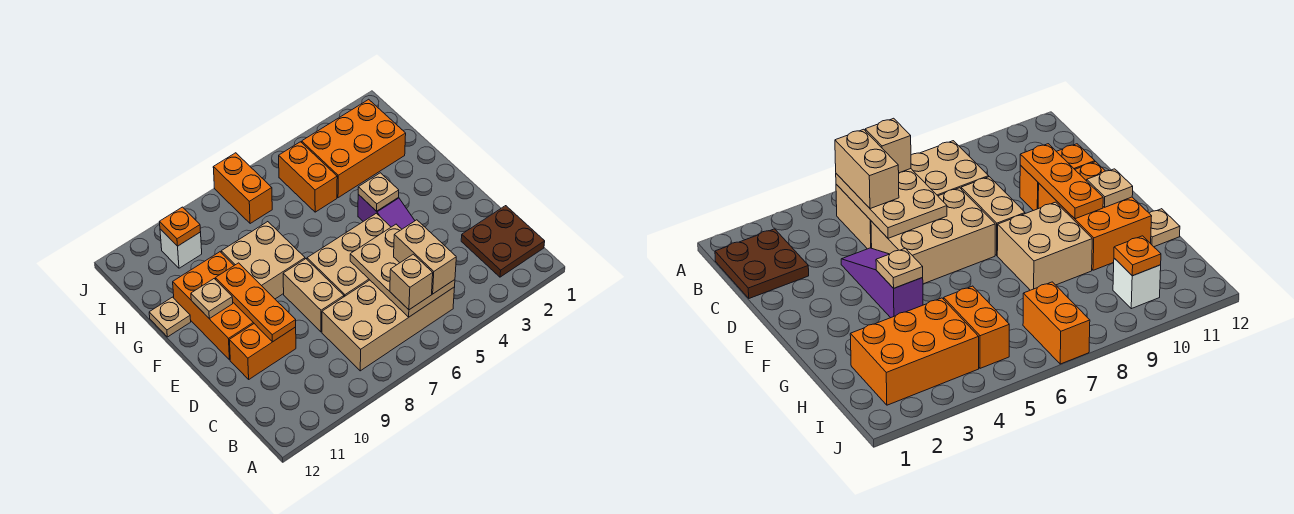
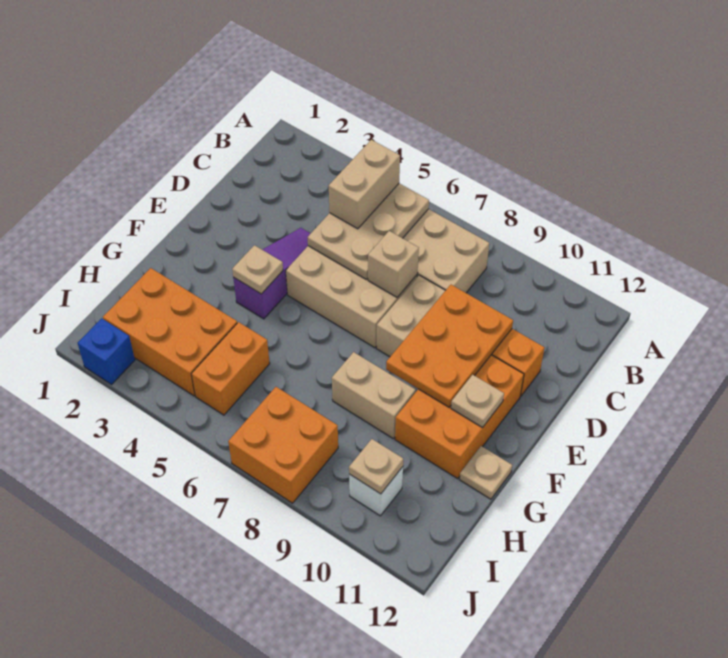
brown plate B1:C2 level 1 -> none
tan brick B6 level 3 -> tan brick D7 level 2
orange plate D10:F10 level 2 -> orange plate D9:F10 level 2
tan brick F8:G9 level 1 -> tan brick G8:G9 level 1
orange brick I7:J7 level 1 -> orange brick I7:J8 level 1
orange plate I10 level 2 -> tan plate I10 level 2
none -> blue brick J2 level 1

